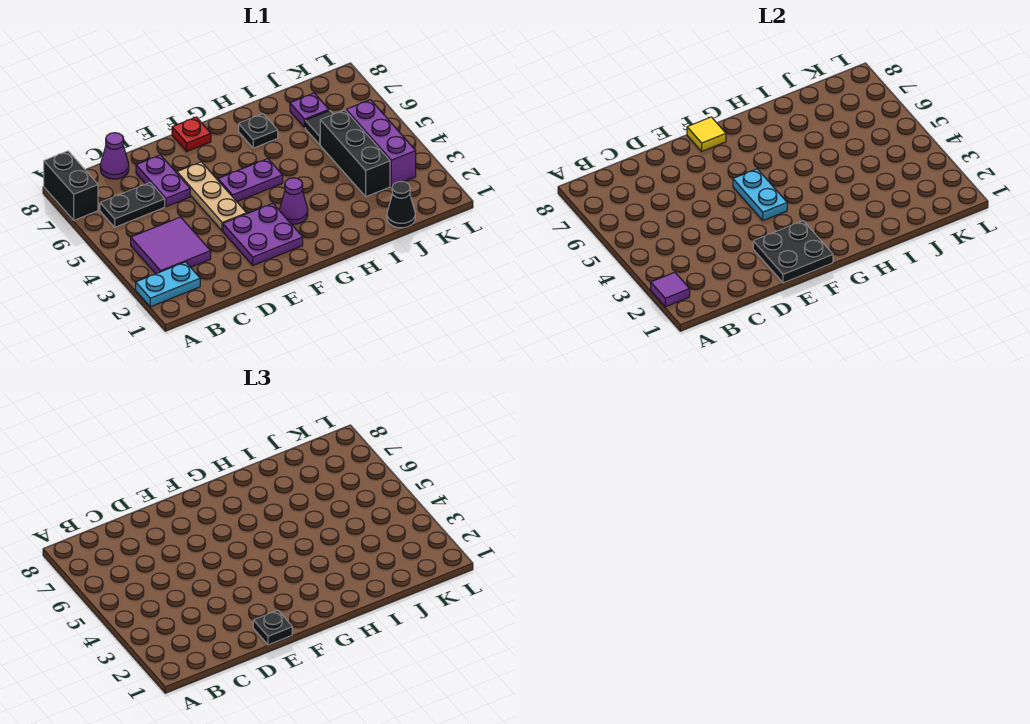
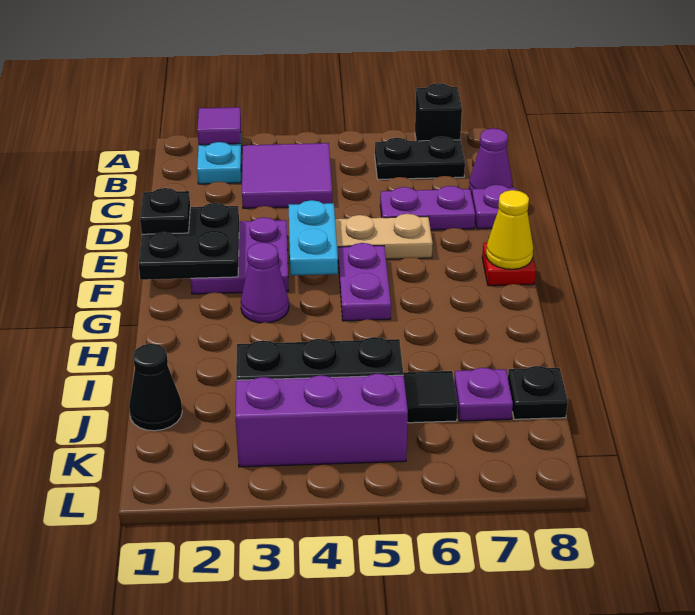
black brick A7:A8 level 1 -> black brick A7 level 1
black plate B6:C6 level 1 -> black plate B6:B7 level 1
none -> purple plate D8 level 1
cyan plate F4:F5 level 2 -> cyan plate E4:F4 level 2
yellow tile F8 level 2 -> yellow cone F8 level 2
black plate H7 level 1 -> black plate J8 level 1

